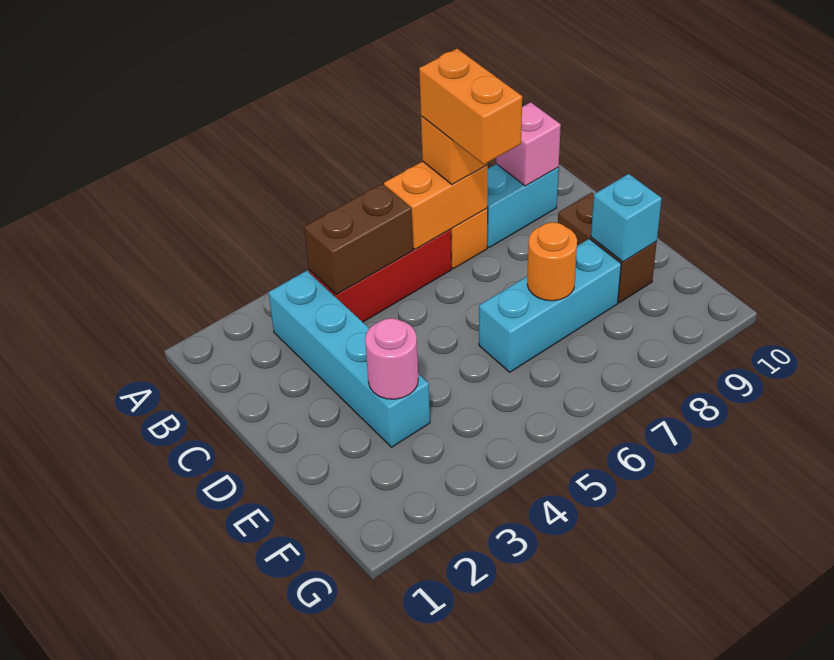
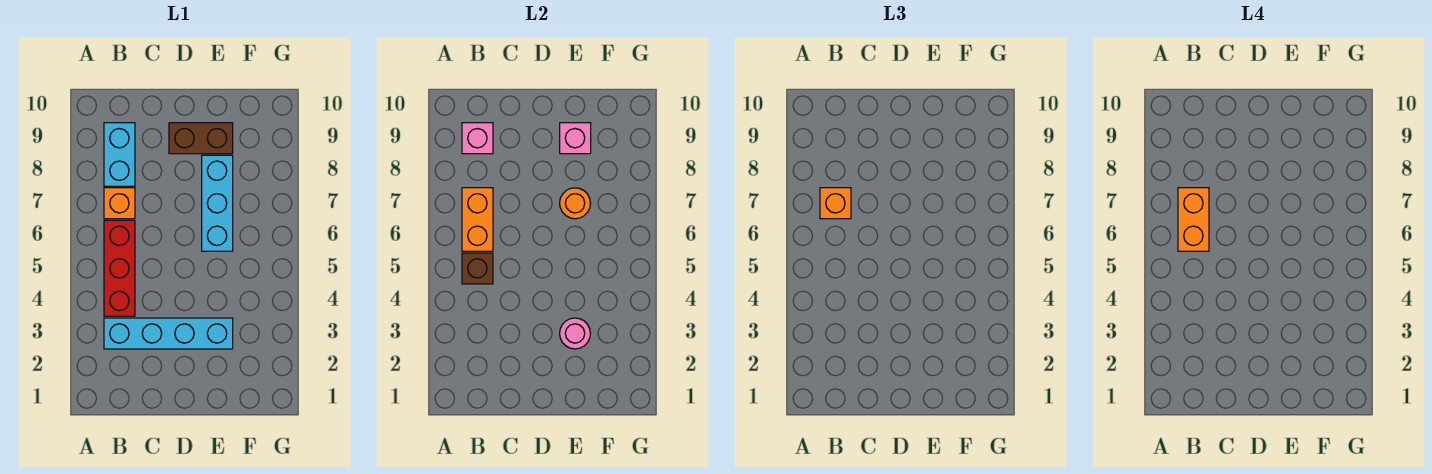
brown brick B4:B5 level 2 -> brown brick B5 level 2
orange brick B7:C7 level 4 -> orange brick B6:B7 level 4
cyan brick E9 level 2 -> pink brick E9 level 2

